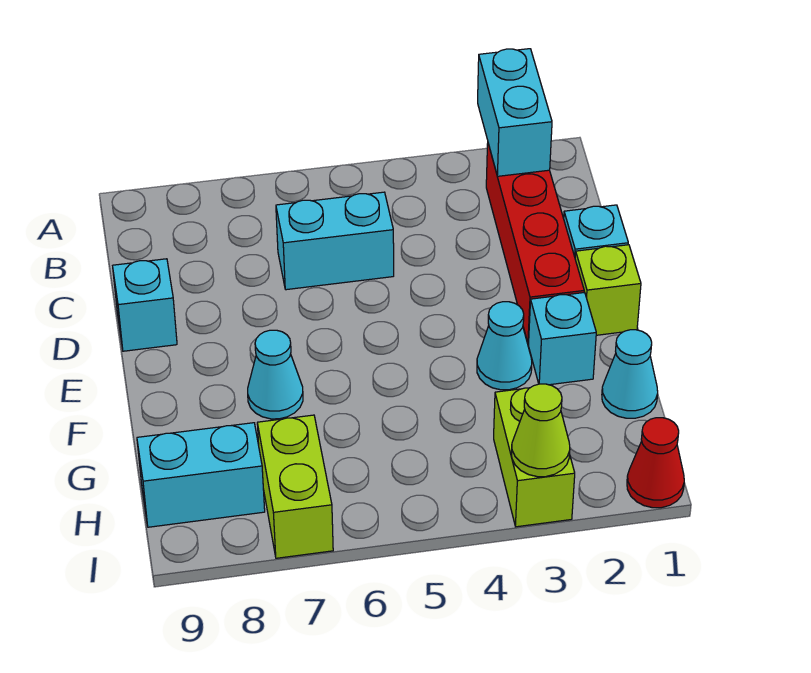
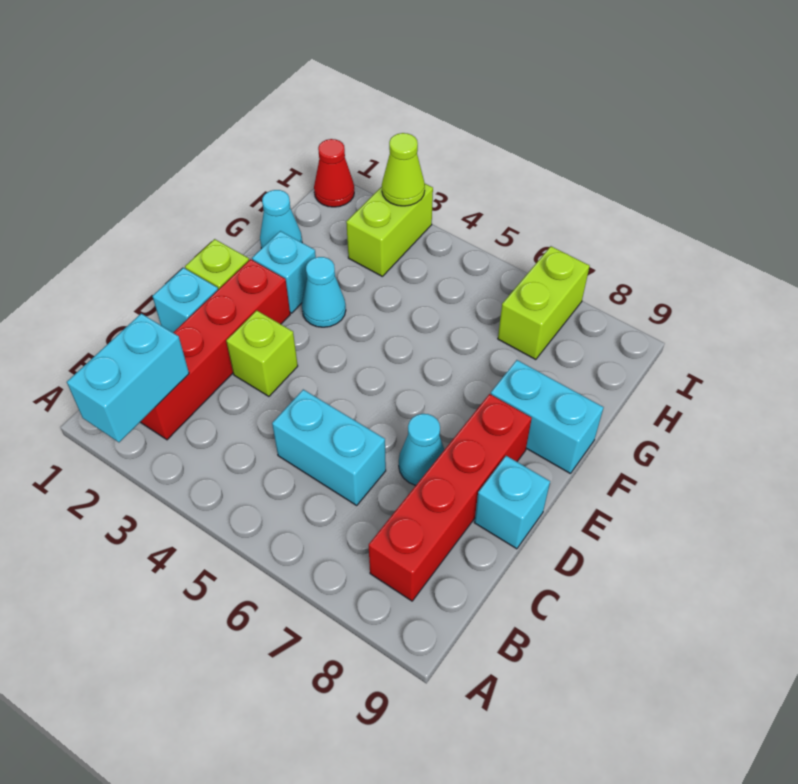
none -> red brick B8:E8 level 1
none -> lime brick D3 level 1
cyan cone F7 level 1 -> cyan cone D7 level 1
cyan brick H8:H9 level 1 -> cyan brick F8:F9 level 1

